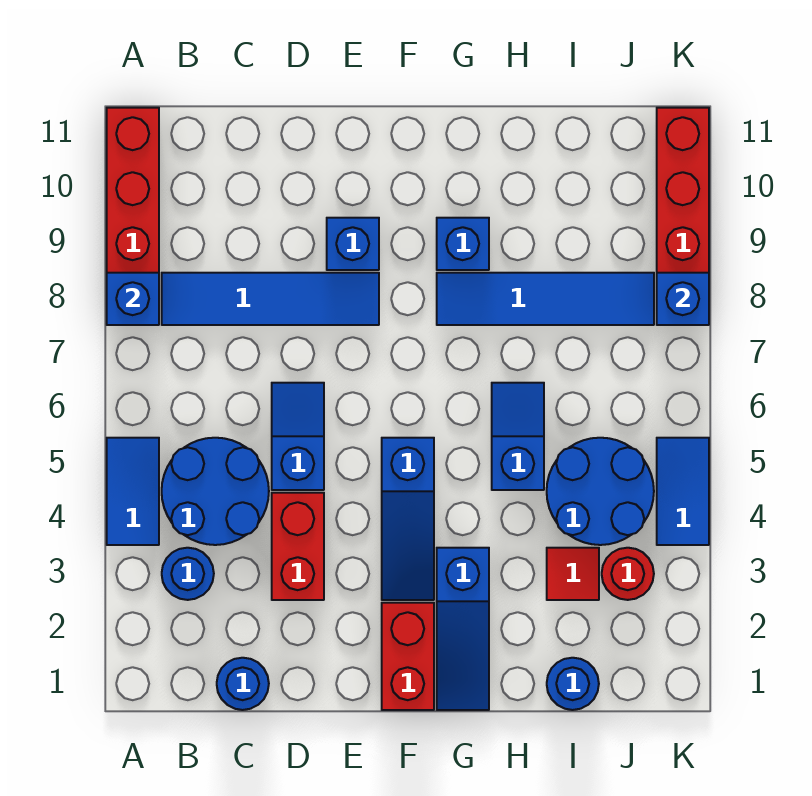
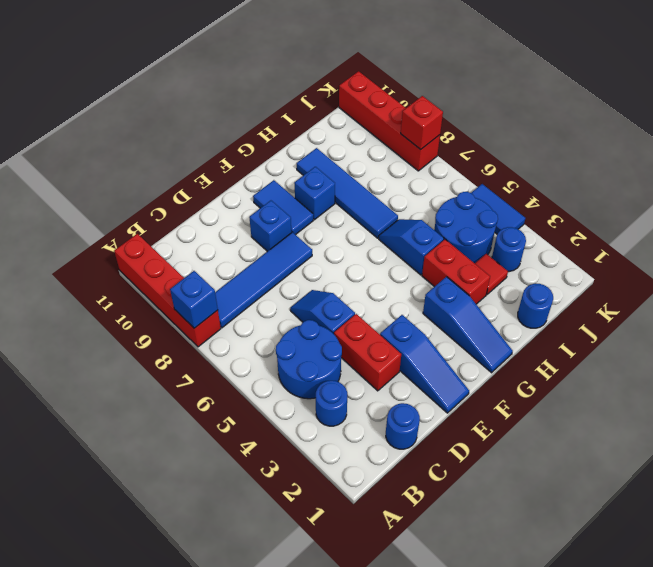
blue tile A4:A5 level 1 -> blue tile F9:F10 level 1
red brick F1:F2 level 1 -> red brick H3:H4 level 1
blue slope F3:F5 level 1 top 5 -> blue slope E1:E3 level 1 top 3
blue tile G8:J8 level 1 -> blue tile H7:H10 level 1
red round brick J3 level 1 -> blue round brick J3 level 1
blue brick K8 level 2 -> red brick K8 level 2

